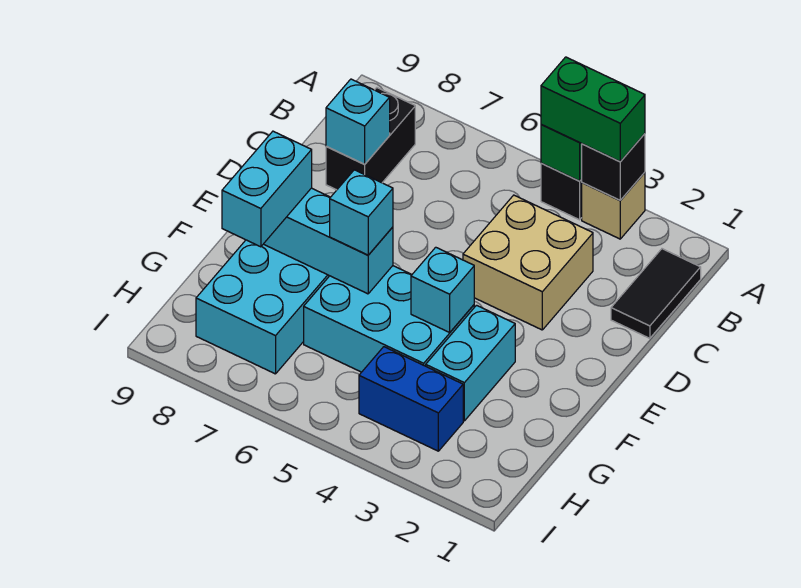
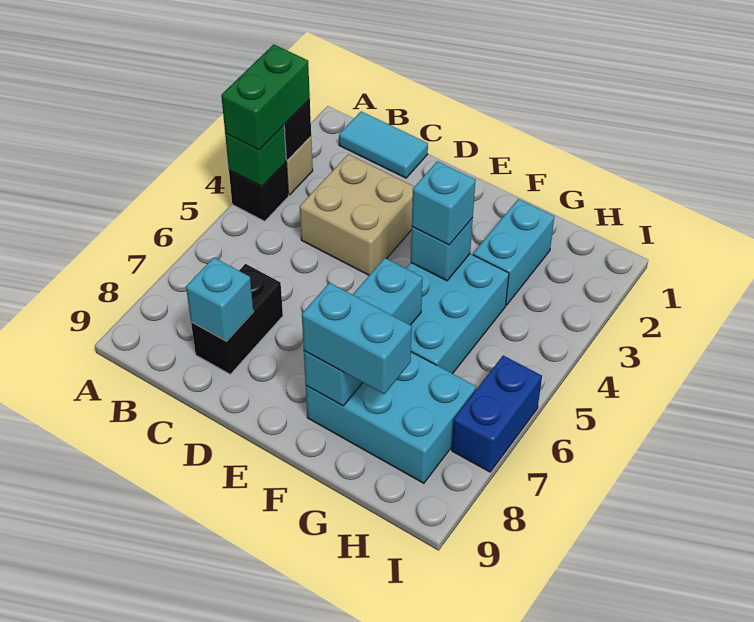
black tile B1:C1 level 1 -> cyan tile B1:C1 level 1
black brick B8:C8 level 1 -> black brick C7:C8 level 1
cyan brick F3:G3 level 1 -> cyan brick G2:G3 level 1
cyan brick F6 level 3 -> cyan brick F4 level 3
blue brick H3:H4 level 1 -> blue brick I6:I7 level 1

